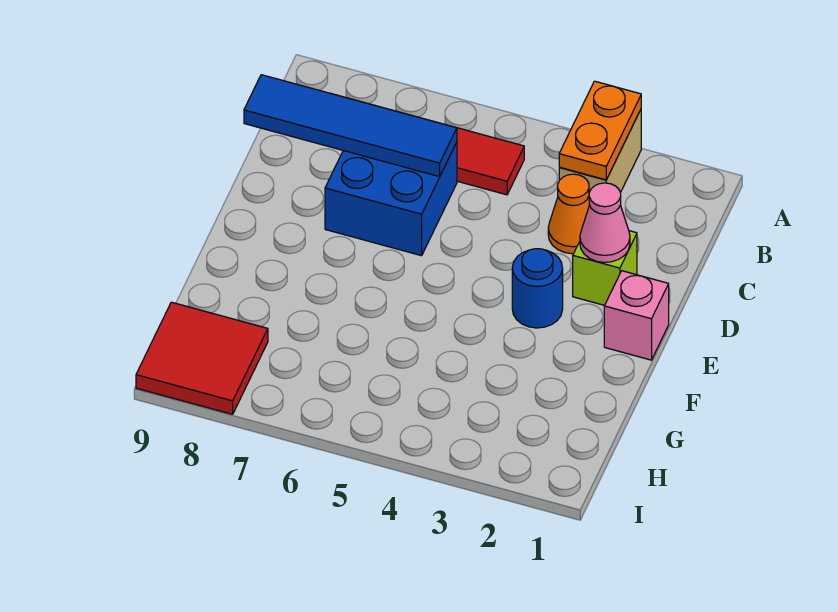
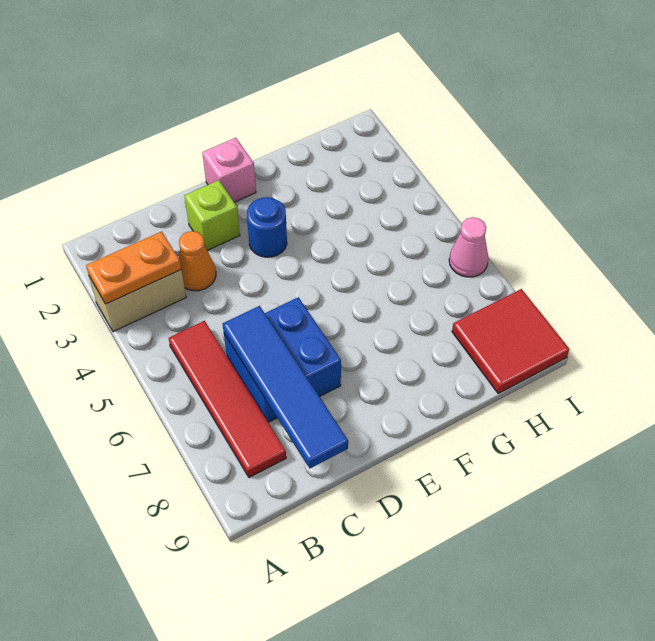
pink cone D2 level 2 -> pink cone I6 level 1

